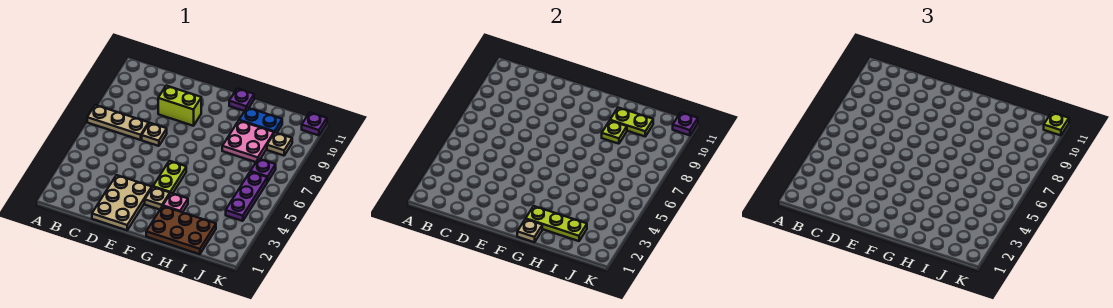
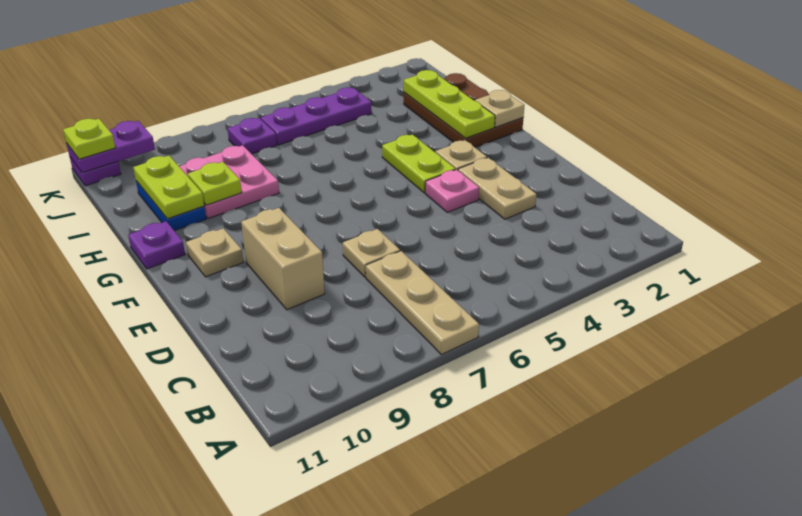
tan plate D1:E3 level 1 -> tan plate D3:E3 level 1
lime brick D9:E9 level 1 -> tan brick D9:E9 level 1
lime plate F4:F5 level 1 -> lime plate F4:G4 level 1
pink plate G3 level 1 -> pink plate E4 level 1
tan plate J9 level 1 -> tan plate F10 level 1
purple plate K11 level 2 -> purple plate K10:K11 level 2

